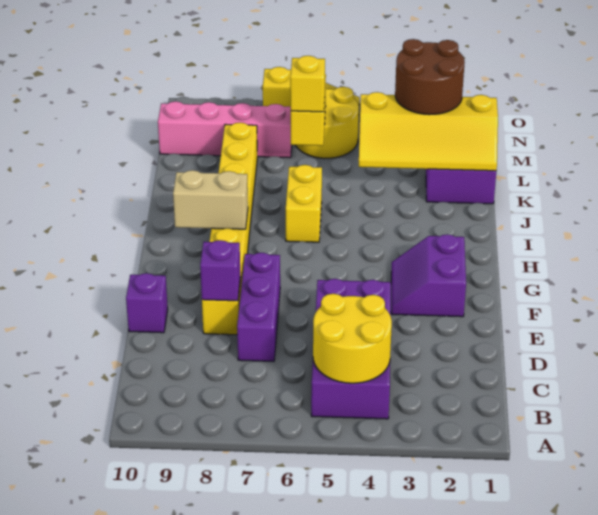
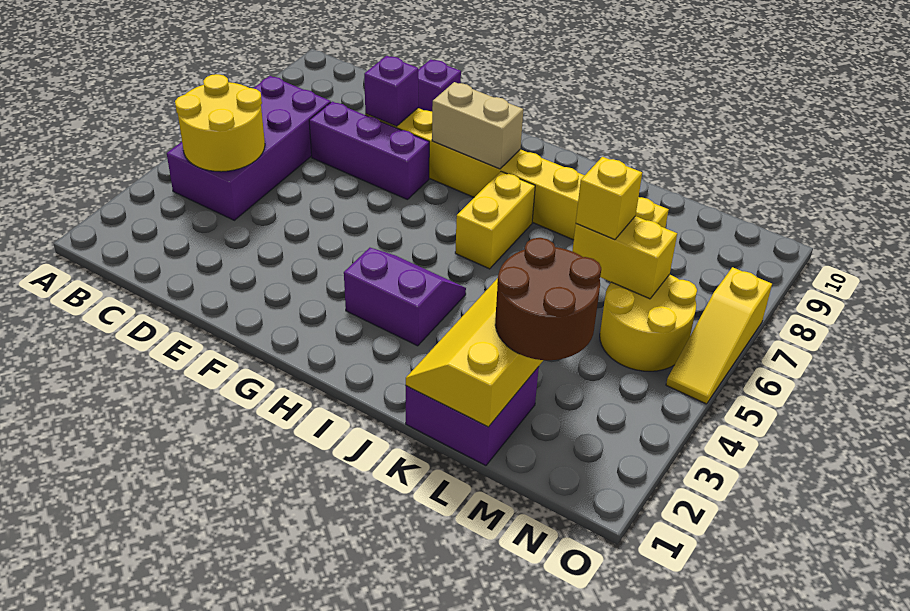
purple brick B4:E5 level 1 -> purple brick B4:C7 level 1
purple slope F2:G3 level 1 top 2 -> purple slope H3:I4 level 1 top 3
tan brick H8:H9 level 2 -> tan brick G8:H8 level 2
yellow brick I6:J6 level 1 -> yellow brick I6:I7 level 1
pink brick M7:M10 level 1 -> none

